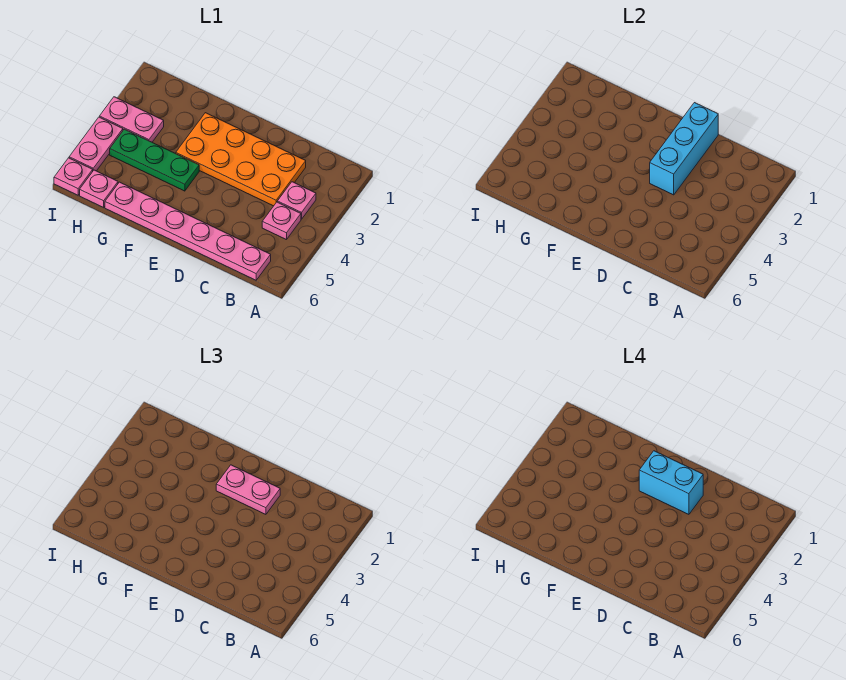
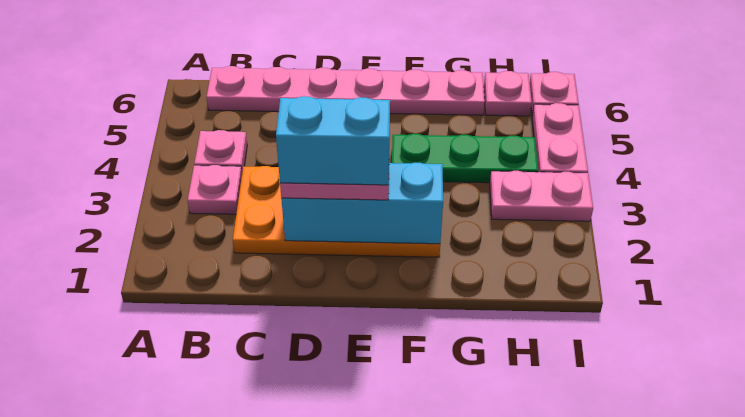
cyan brick D1:D3 level 2 -> cyan brick D2:F2 level 2

